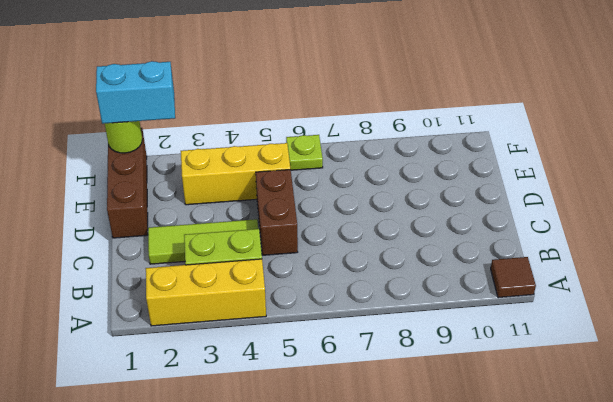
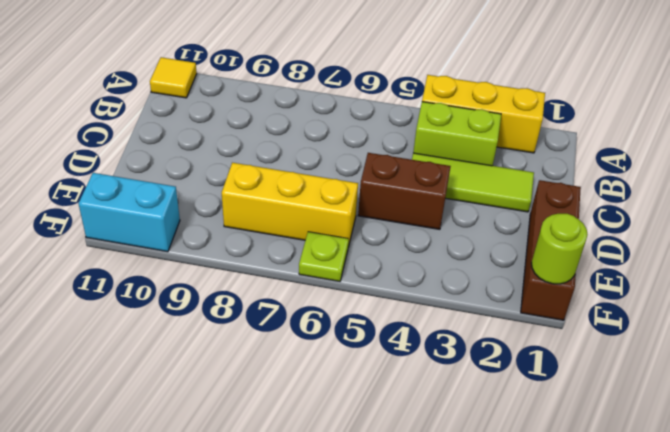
brown tile A11 level 1 -> yellow tile A11 level 1
brown brick C5:D5 level 1 -> brown brick D4:D5 level 1
yellow brick E3:E5 level 1 -> yellow brick E6:E8 level 1
cyan brick F1:F2 level 3 -> cyan brick F10:F11 level 1

